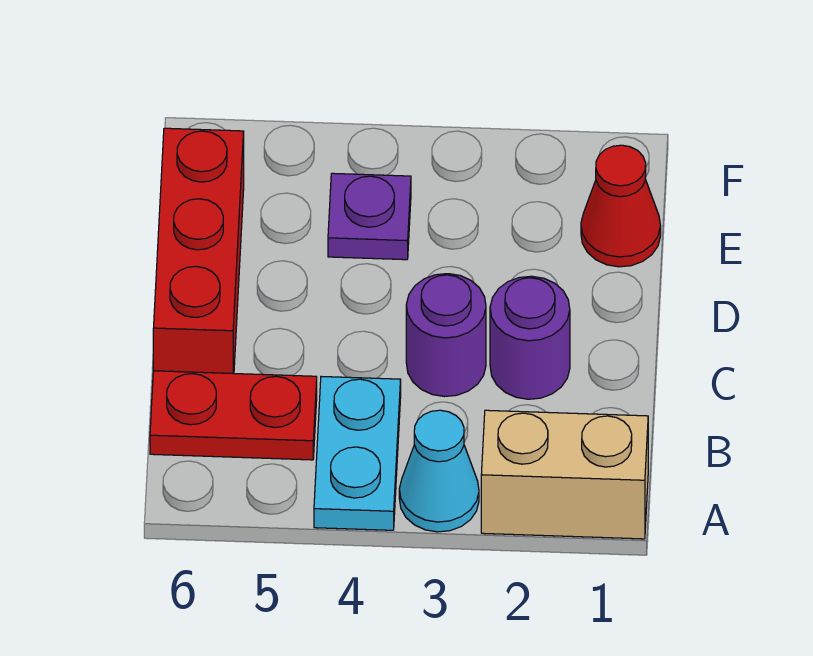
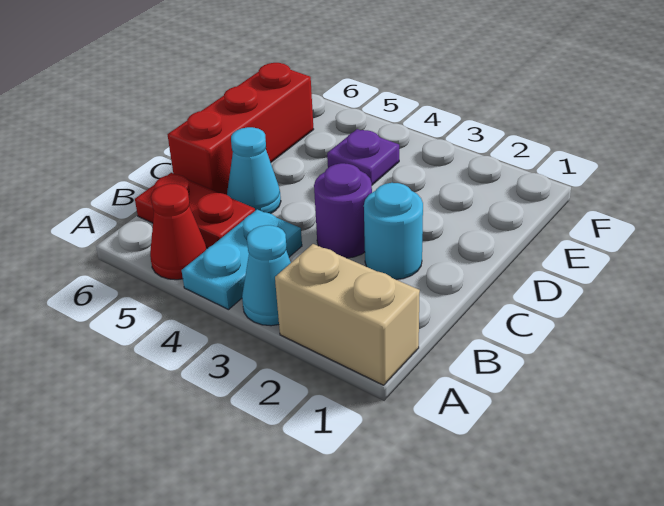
purple round brick C2 level 1 -> cyan round brick C2 level 1
none -> cyan cone C5 level 1
red cone E1 level 1 -> red cone A5 level 1

